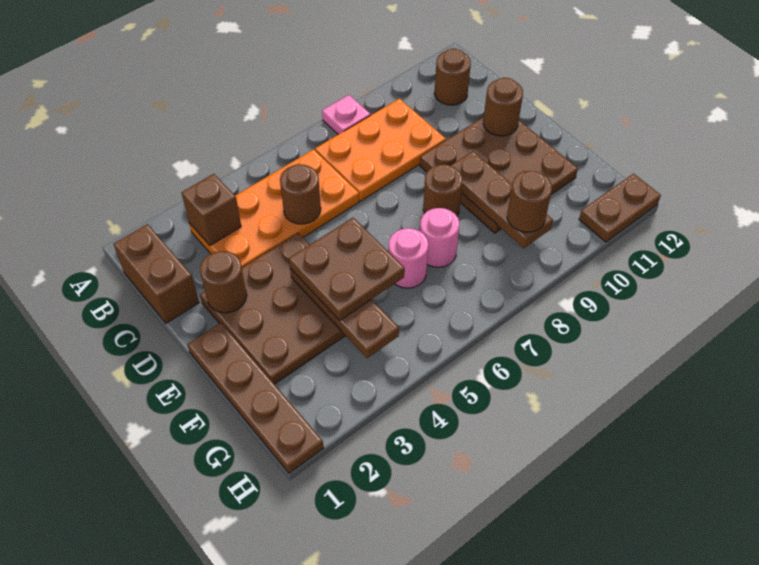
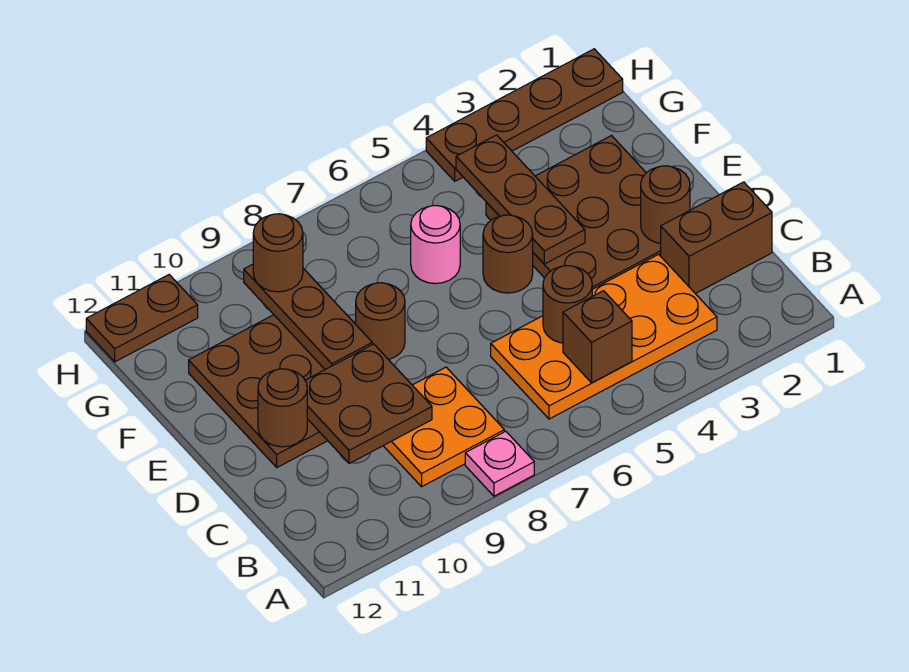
brown brick B1:C1 level 1 -> brown brick C1:C2 level 1
brown brick B3 level 2 -> brown brick B5 level 2
orange plate B7:C9 level 1 -> orange plate B8:C9 level 1
brown round brick B11 level 1 -> brown round brick E5 level 1
brown plate E1:H1 level 1 -> brown plate H1:H4 level 1
brown plate E4:F5 level 3 -> brown plate C9:D10 level 2
pink round brick F7 level 1 -> none

